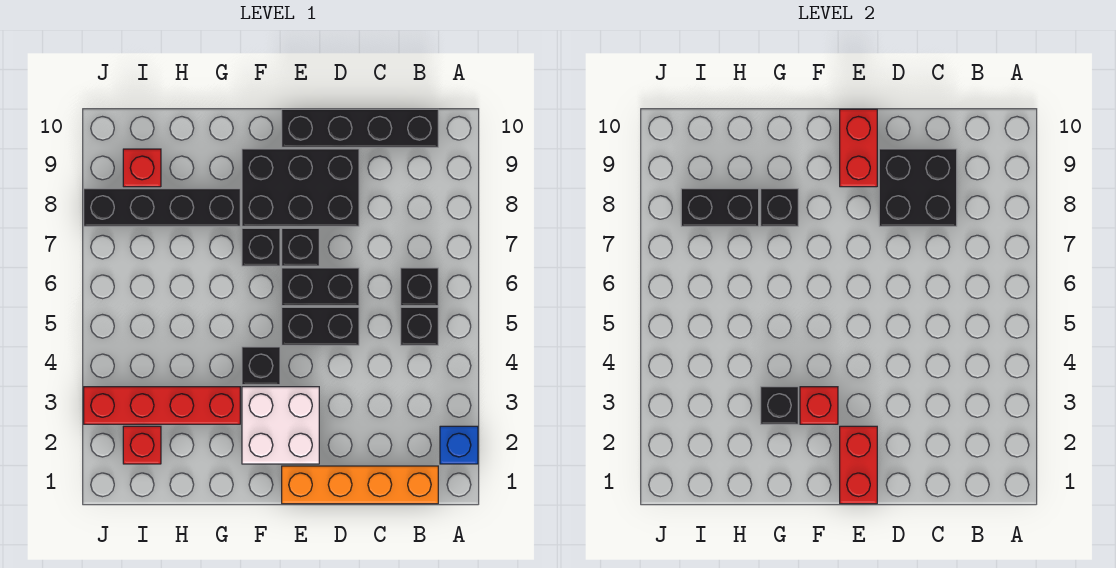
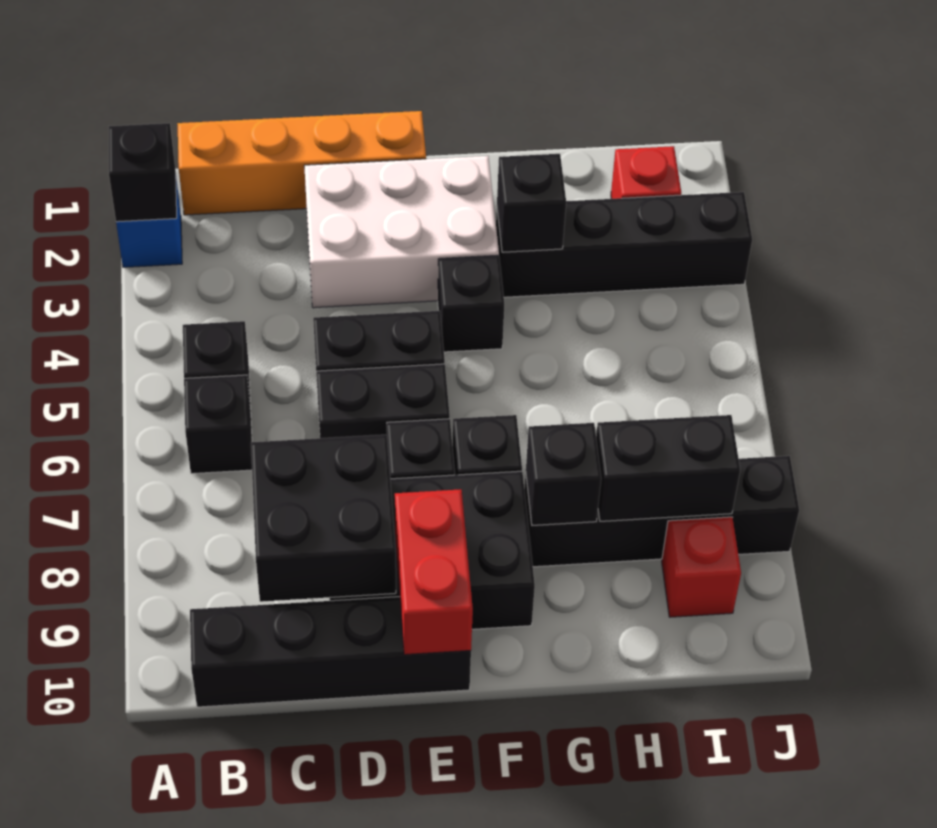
none -> black brick A2 level 2
red brick E1:E2 level 2 -> none
white brick E2:F3 level 1 -> white brick D2:F3 level 1
red brick F3 level 2 -> none
red brick G3:J3 level 1 -> black brick G3:J3 level 1

